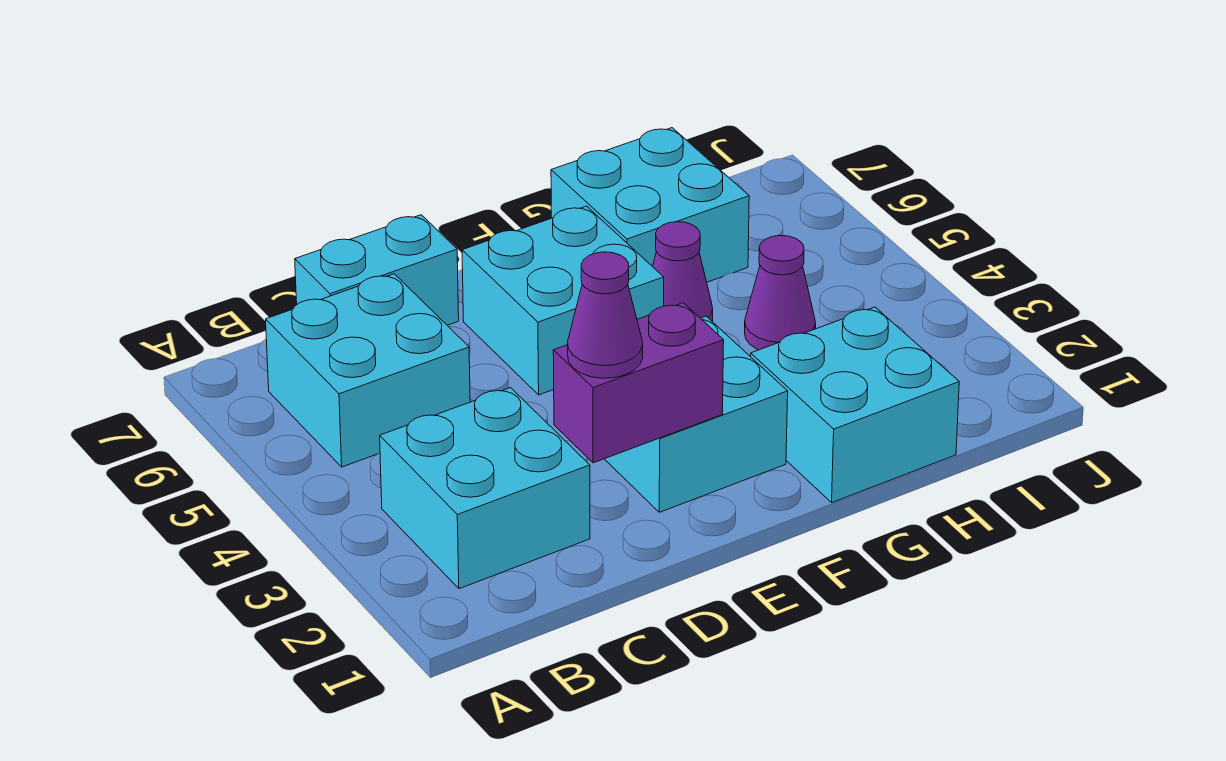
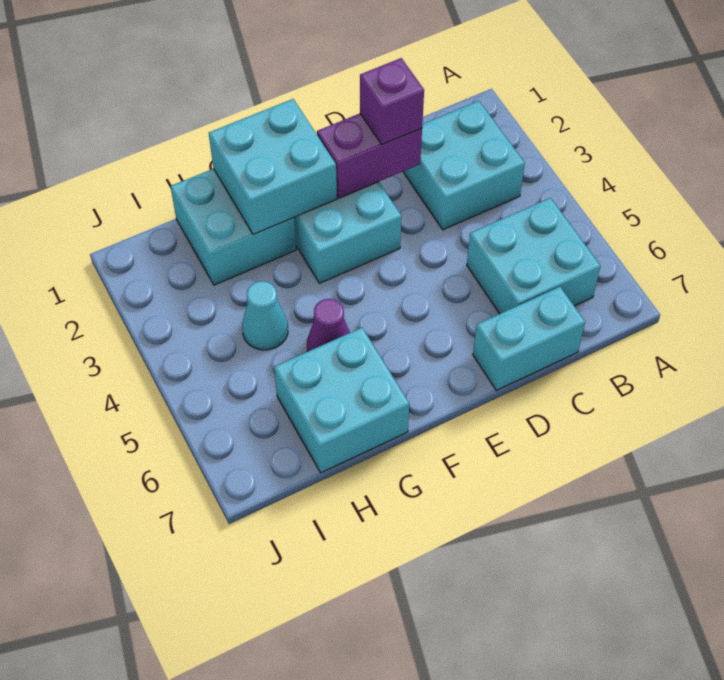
purple cone D2 level 3 -> purple brick D2 level 3
cyan brick E5:F6 level 1 -> cyan brick F1:G2 level 2
purple cone H4 level 1 -> cyan cone H4 level 1

